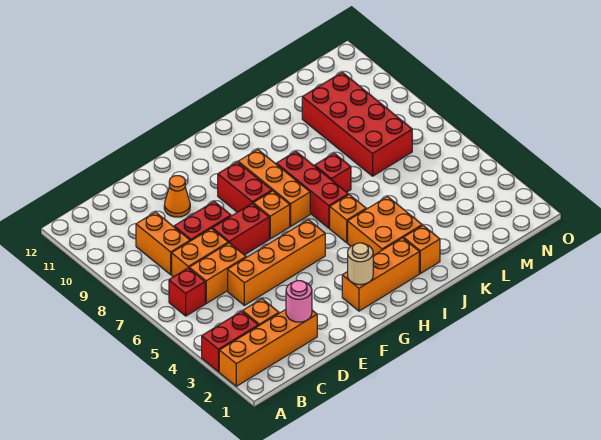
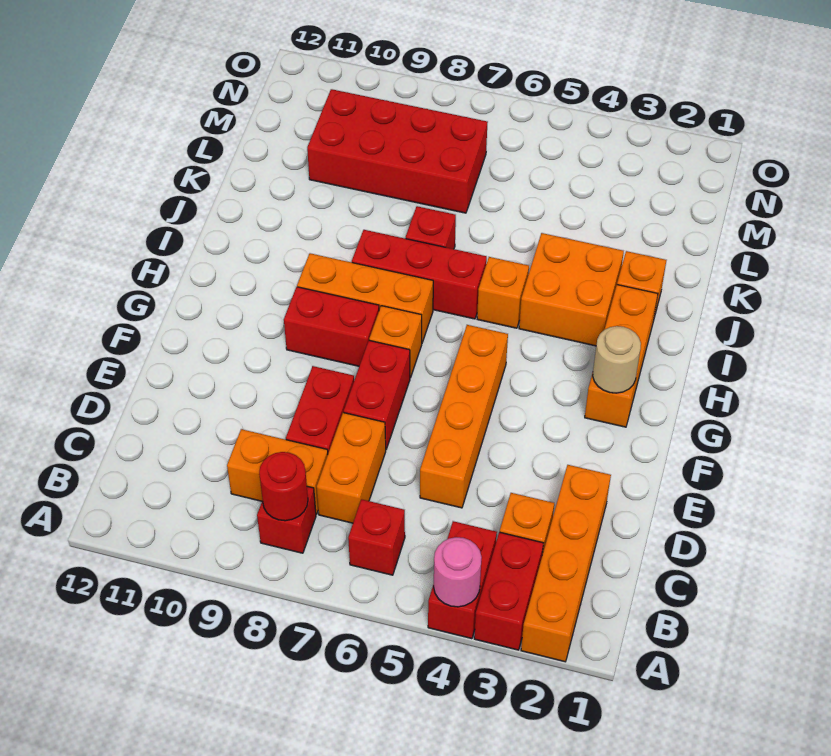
none -> red brick A4:B4 level 1
none -> red brick B8 level 1
none -> red round brick B8 level 2
orange brick C6:D6 level 1 -> none
pink round brick D2 level 2 -> pink round brick A4 level 2
orange cone E10 level 1 -> none

